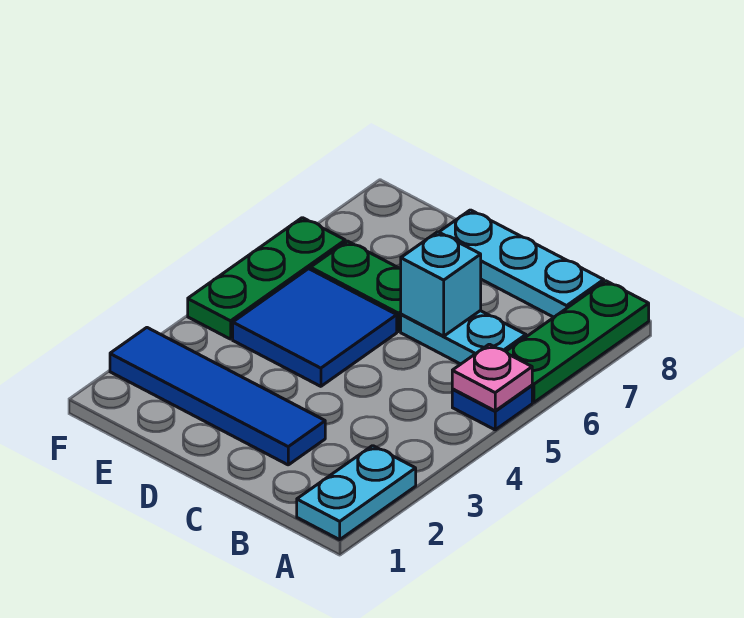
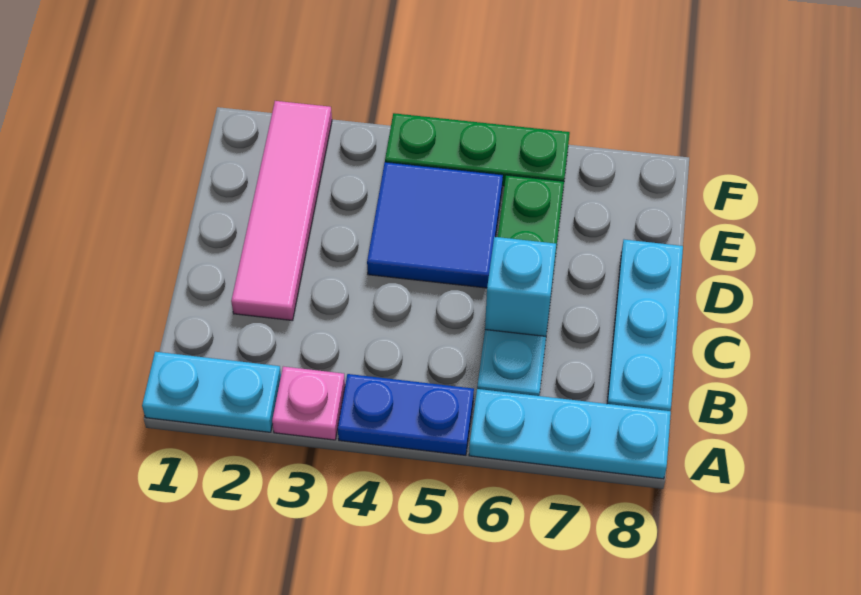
blue plate A5 level 1 -> blue plate A4:A5 level 1
pink plate A5 level 2 -> pink plate A3 level 1
green plate A6:A8 level 1 -> cyan plate A6:A8 level 1
blue tile C2:F2 level 1 -> pink tile C2:F2 level 1

